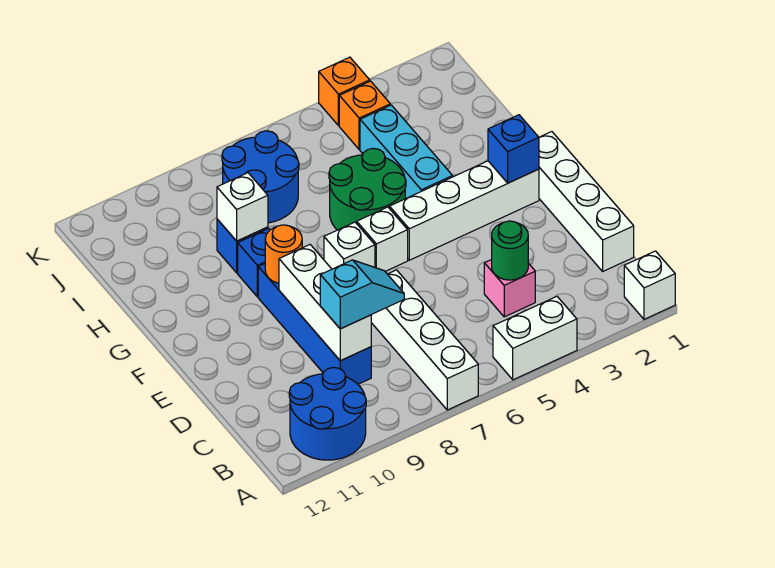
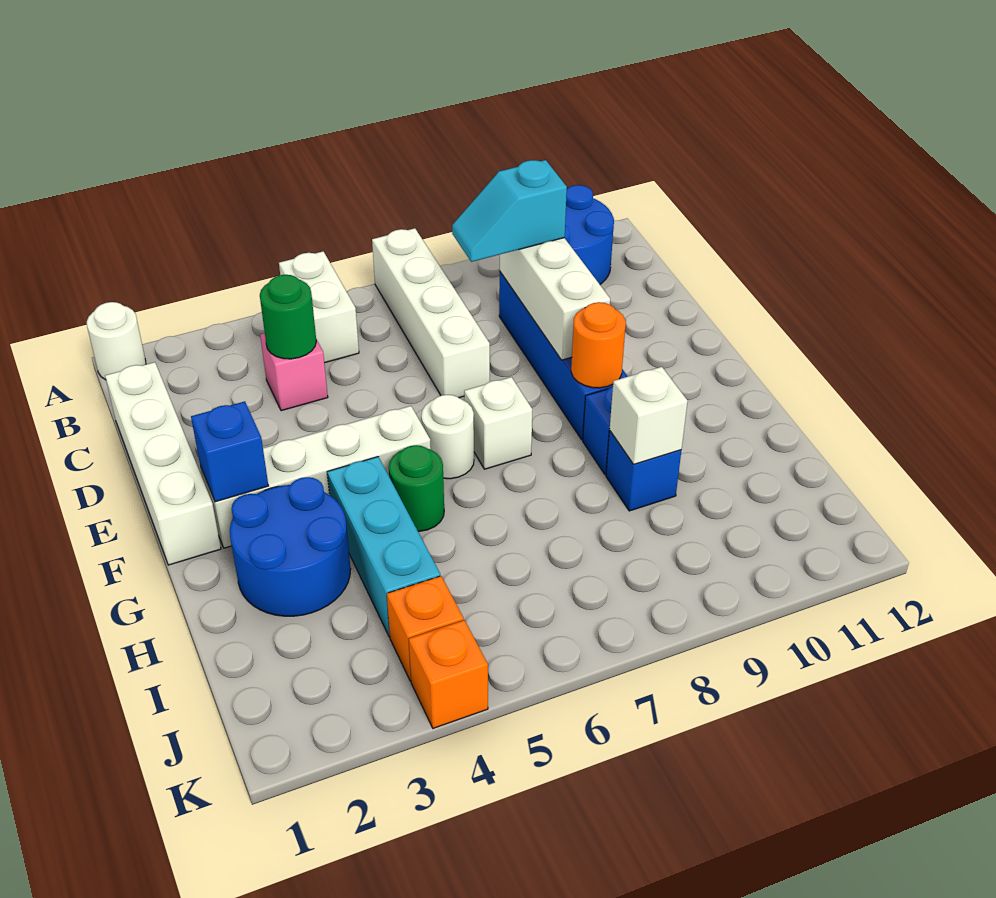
white brick A1 level 1 -> white round brick A1 level 1
white brick A4:A5 level 1 -> white brick A5:B5 level 1
white brick F6 level 1 -> white round brick F6 level 1
green round brick G5:H6 level 1 -> green round brick G5 level 1
blue round brick I7:J8 level 1 -> blue round brick G2:H3 level 1

